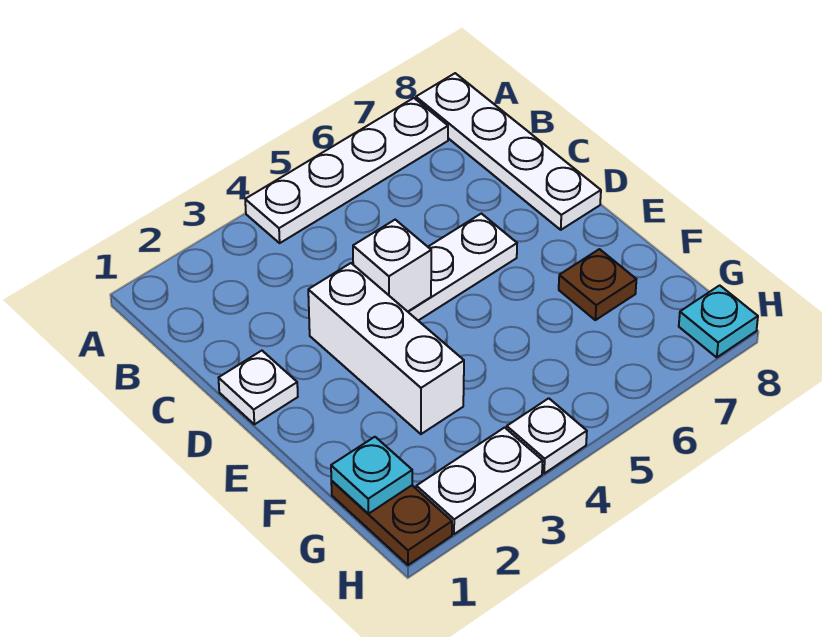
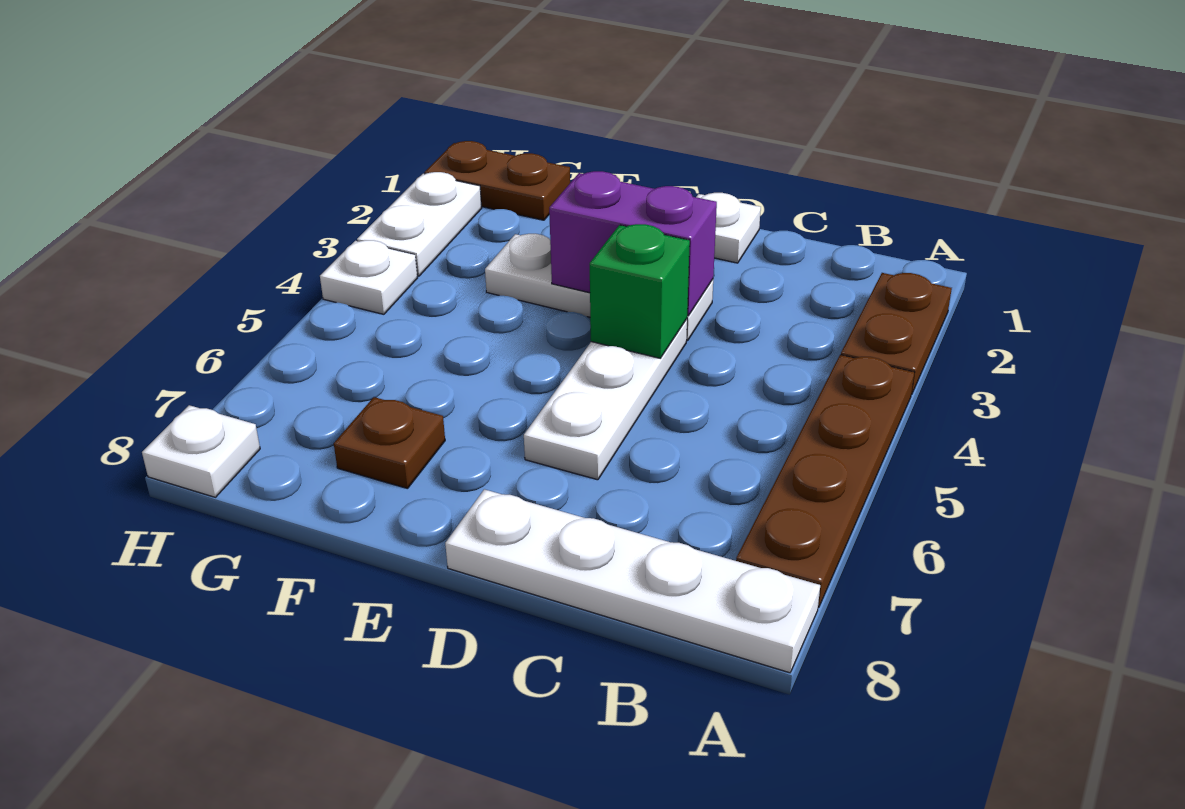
none -> brown plate A2:A3 level 1
white plate A4:A7 level 1 -> brown plate A4:A7 level 1
white brick D3:F3 level 1 -> white plate D3:F3 level 1
none -> purple brick D3:E3 level 2
white brick D4 level 2 -> green brick D4 level 2
cyan plate G1 level 2 -> none
cyan plate H8 level 1 -> white plate H8 level 1

